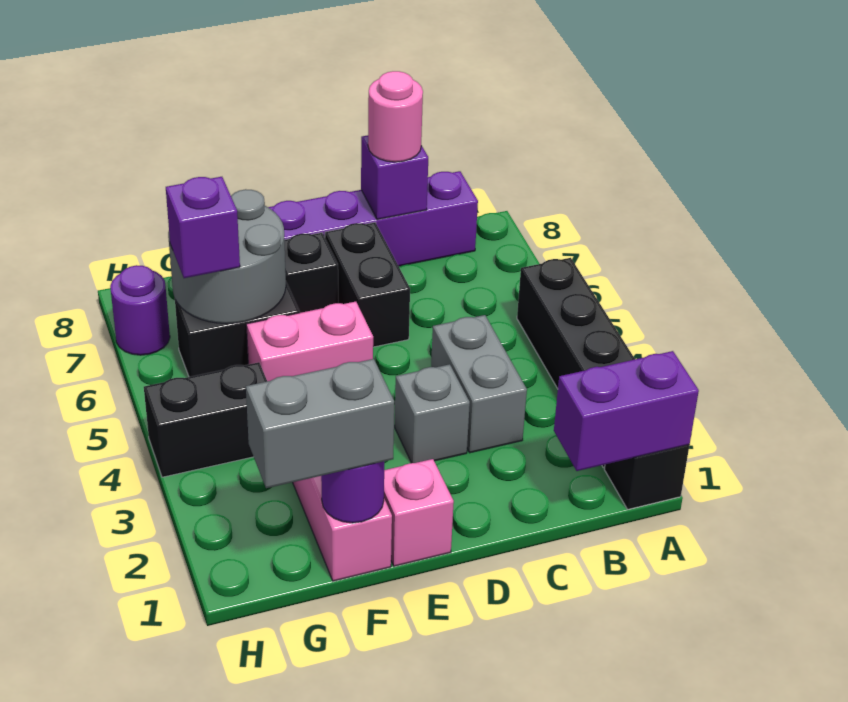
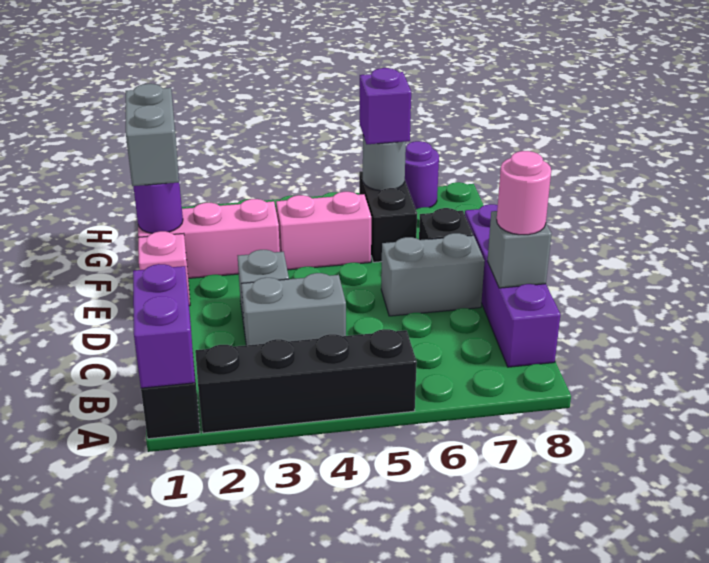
purple brick C8 level 2 -> grey brick C8 level 2
black brick D6:D7 level 1 -> grey brick D6:D7 level 1
pink brick E5:F5 level 1 -> pink brick F4:F5 level 1
grey round brick F6:G7 level 2 -> grey round brick G6 level 2
black brick G4:H4 level 1 -> none

